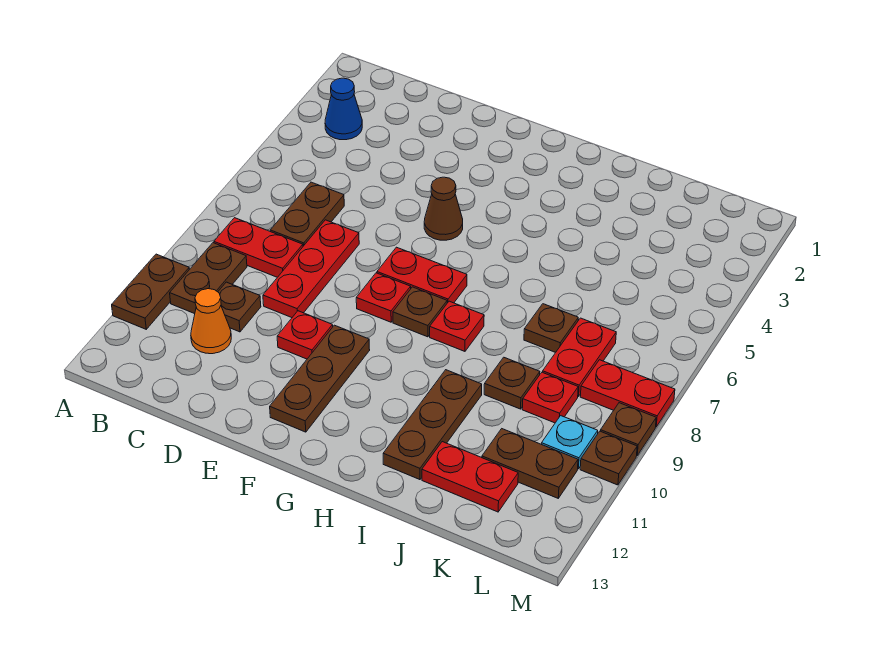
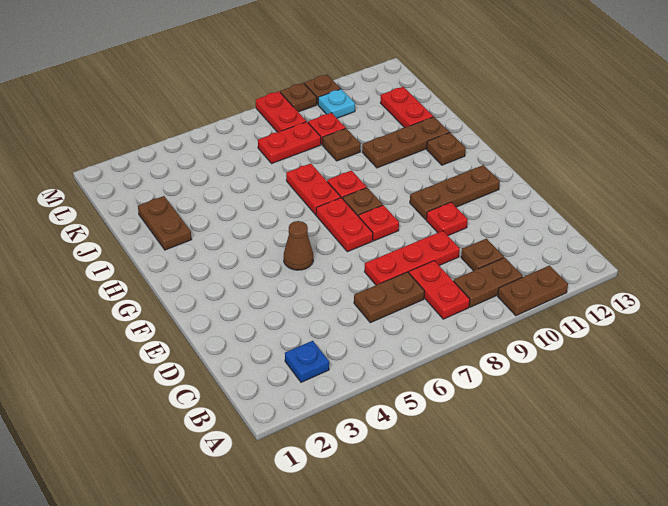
blue cone B3 level 1 -> blue plate B3 level 1
orange cone C11 level 1 -> none
none -> red plate H7:I7 level 1
brown plate J7 level 1 -> brown plate H12 level 1
brown plate K11:L11 level 1 -> brown plate I2:J2 level 1

